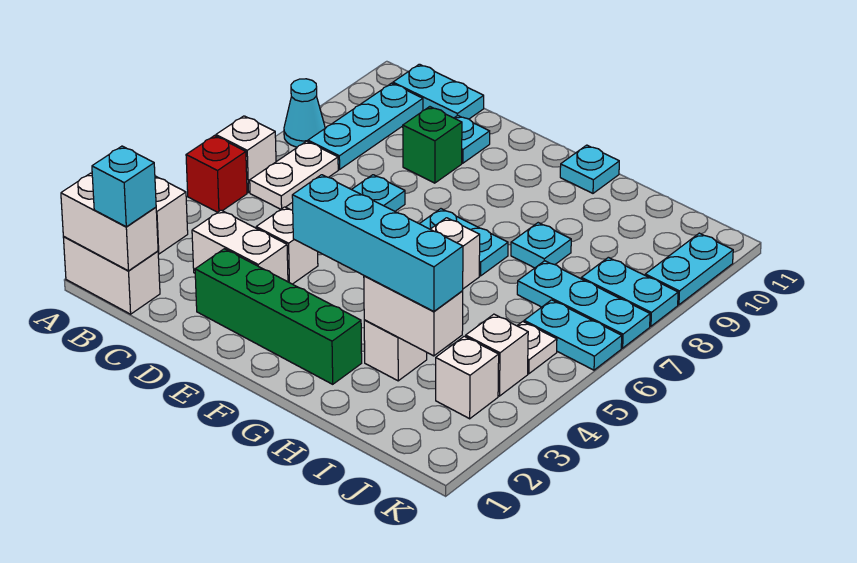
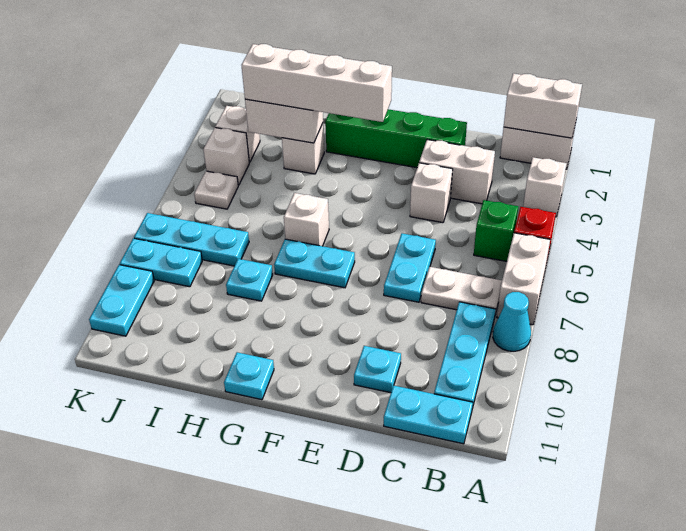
white brick A6 level 1 -> white brick A6:A7 level 1
cyan brick B1 level 3 -> none
white plate B6:B7 level 1 -> white plate B7:C7 level 1
green brick D9 level 1 -> green brick B5 level 1
cyan brick F3:I3 level 3 -> white brick F3:I3 level 3
cyan plate J6:K6 level 1 -> none

